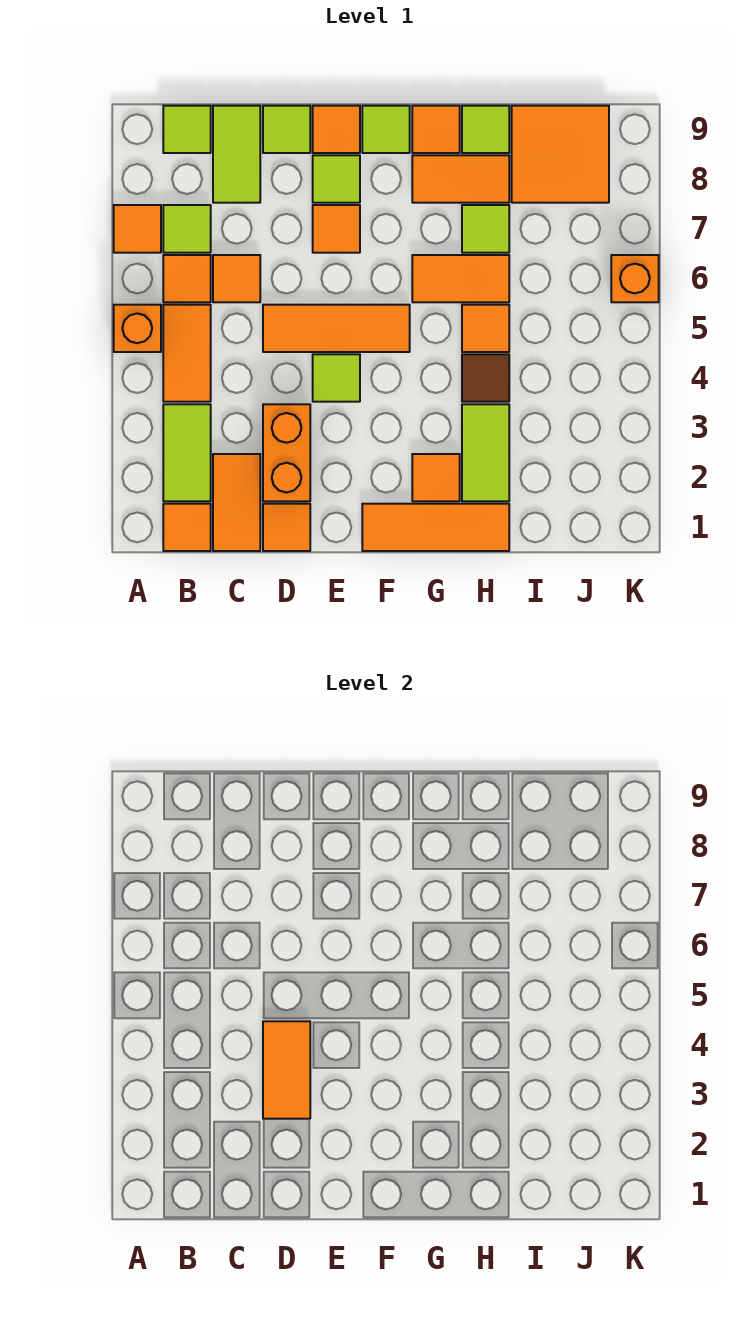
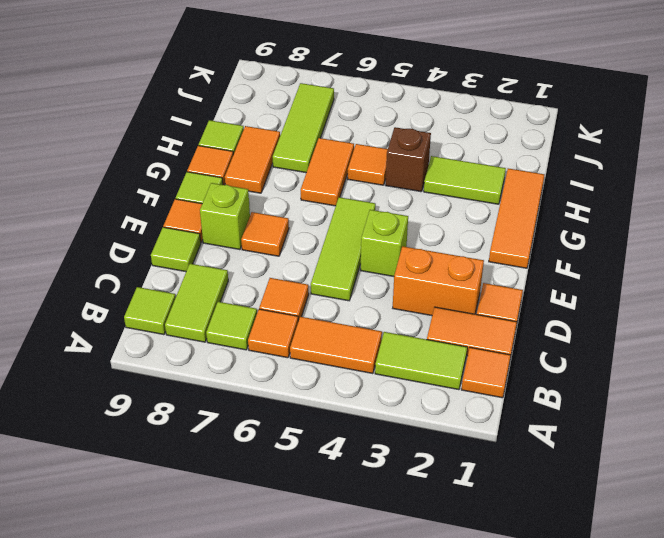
orange brick A5 level 1 -> none
orange tile A7 level 1 -> none
lime tile C8:C9 level 1 -> lime tile B8:C8 level 1
orange tile D3:D4 level 2 -> none
orange tile D5:F5 level 1 -> lime tile D5:F5 level 1
lime tile E4 level 1 -> lime brick E4 level 1
lime tile E8 level 1 -> lime brick E8 level 1
orange tile G2 level 1 -> none
brown tile H4 level 1 -> brown brick H4 level 1
lime tile H7 level 1 -> lime tile H7:J7 level 1
orange tile I8:J9 level 1 -> none
orange brick K6 level 1 -> none

